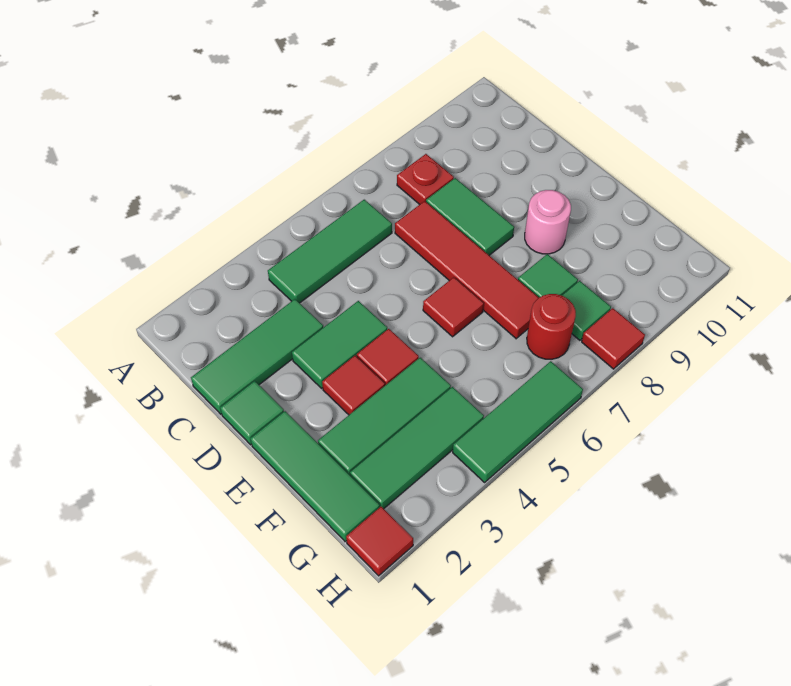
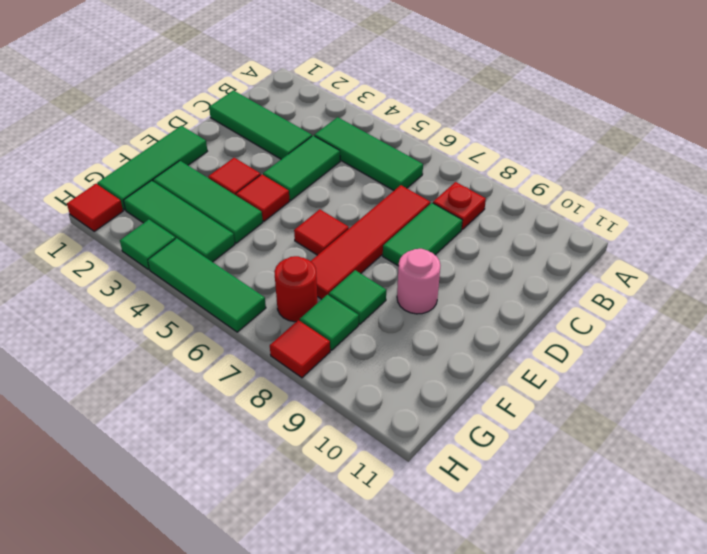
green tile D1 level 1 -> green tile H3 level 1
green tile D3:D4 level 1 -> green tile C4:D4 level 1

